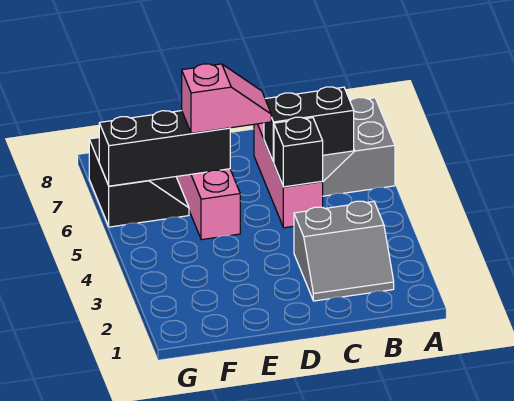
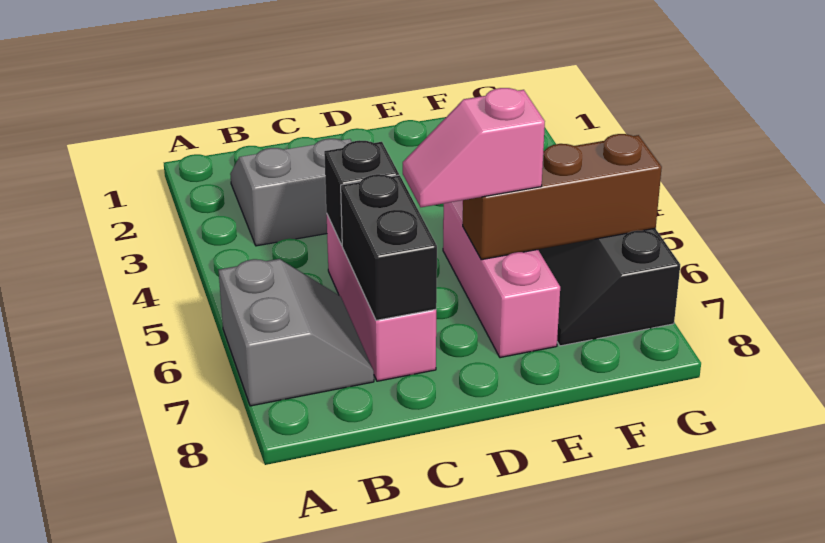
black brick B6:C6 level 2 -> black brick C6:C7 level 2
black brick E6:G6 level 2 -> brown brick E6:G6 level 2

